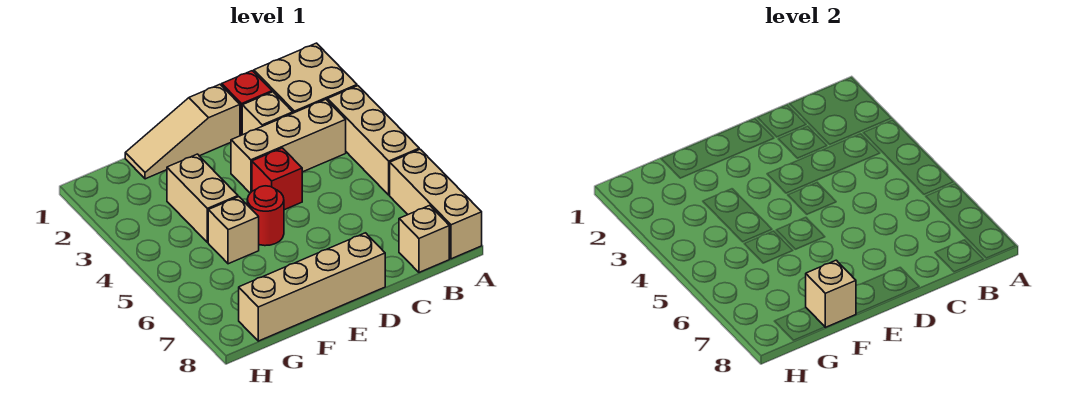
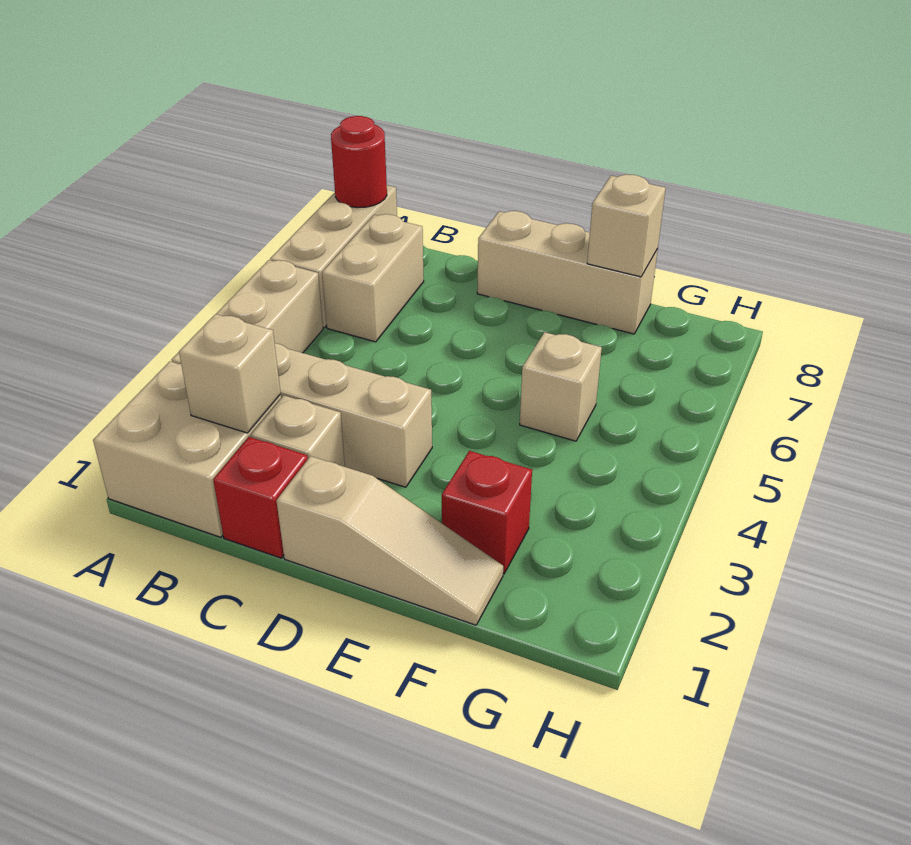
tan brick B8 level 1 -> tan brick B2 level 2
red brick D4 level 1 -> red brick F2 level 1
tan brick D8:G8 level 1 -> tan brick D8:F8 level 1
red round brick E5 level 1 -> red round brick A8 level 2
tan brick F3:F4 level 1 -> tan brick B6:B7 level 1

